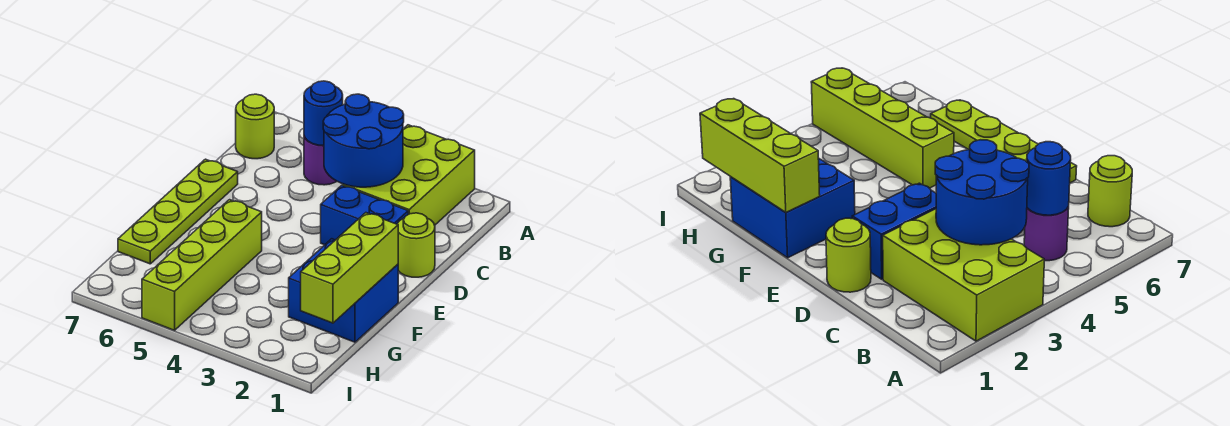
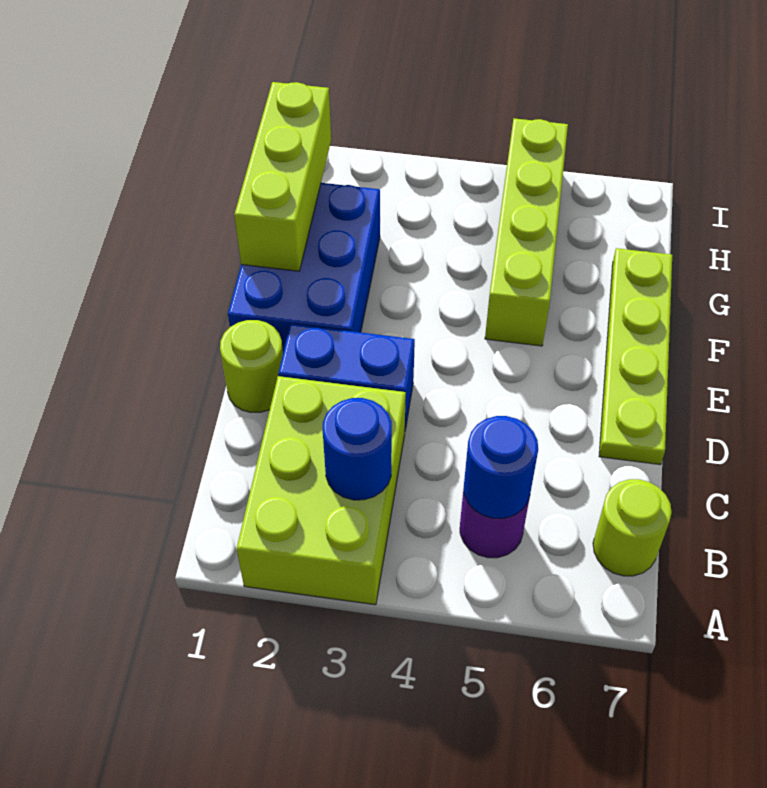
blue round brick B3:C4 level 2 -> blue round brick B3 level 2
blue brick F1:G2 level 1 -> blue brick E1:G2 level 1

